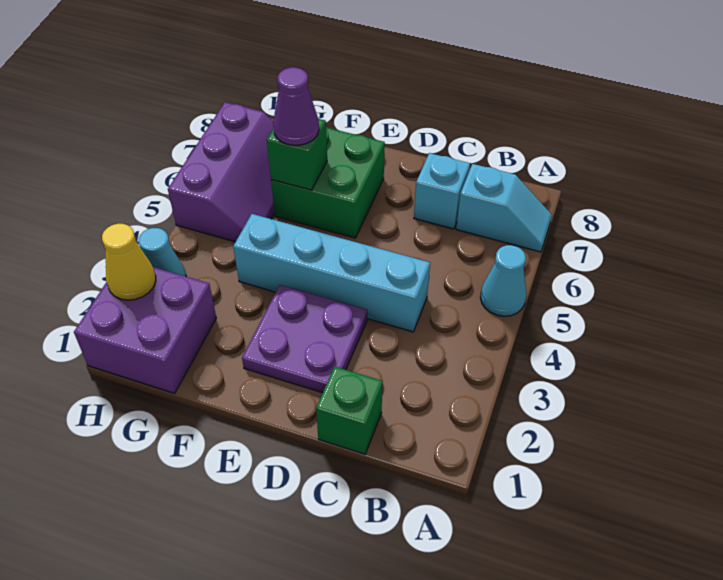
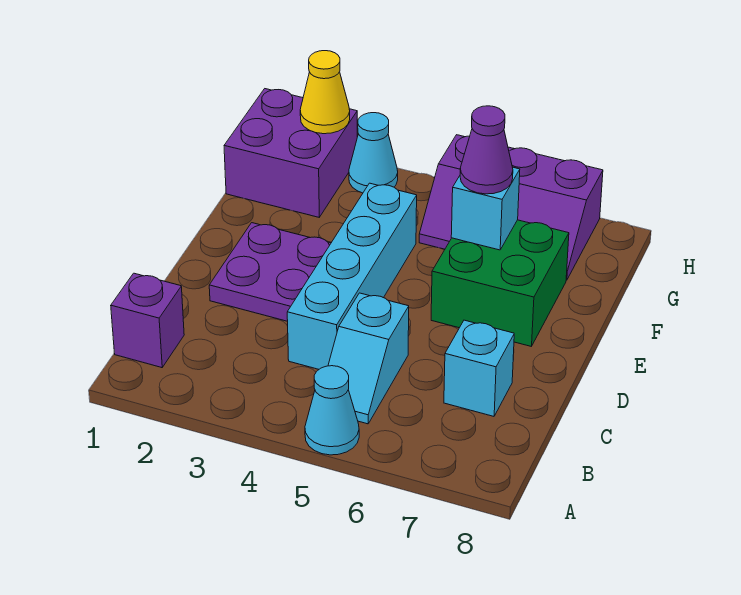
cyan slope A7:B7 level 1 top B -> cyan slope B5:C5 level 1 top C
none -> purple brick B1 level 1
green brick C1 level 1 -> none
green brick F6 level 2 -> cyan brick F6 level 2

